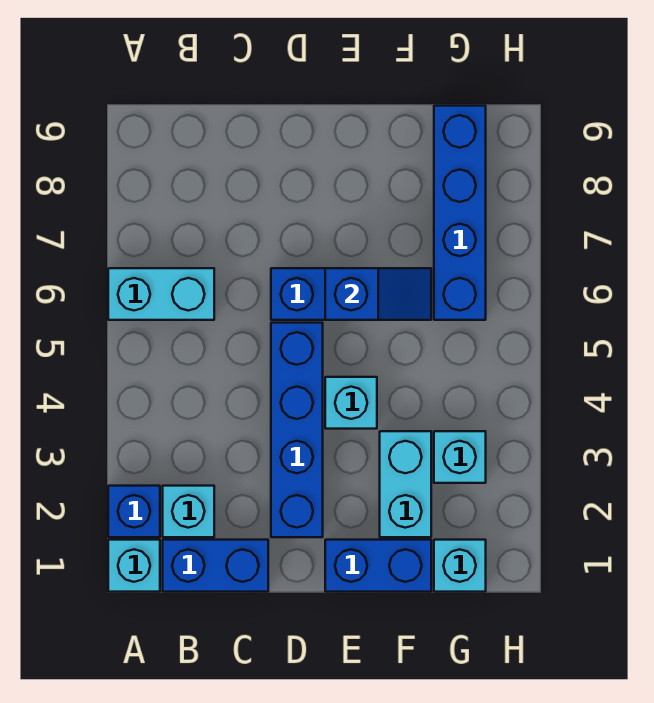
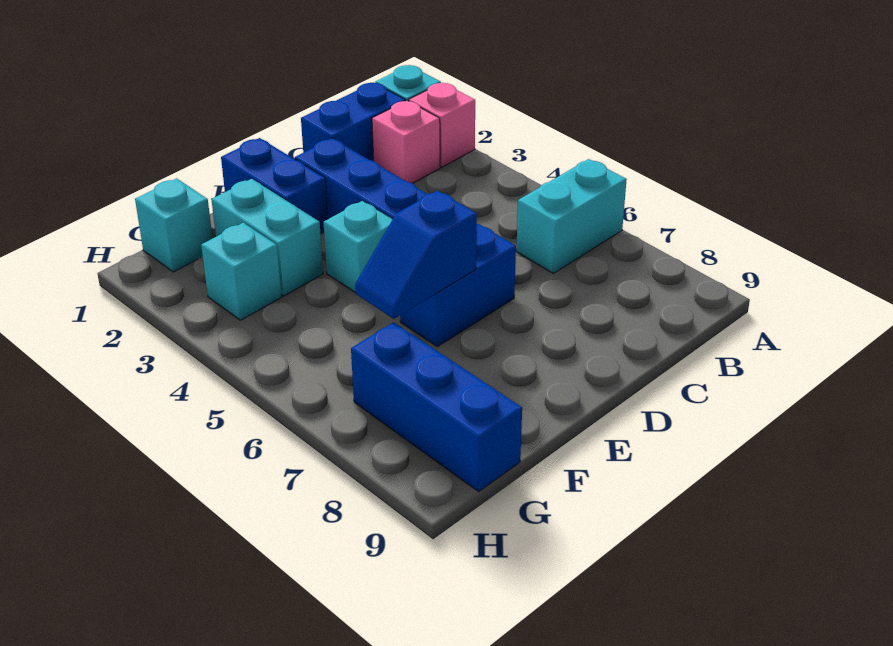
blue brick A2 level 1 -> pink brick A2 level 1
cyan brick B2 level 1 -> pink brick B2 level 1
blue brick E1:F1 level 1 -> blue brick E1:E2 level 1
blue brick G6:G9 level 1 -> blue brick G7:G9 level 1

